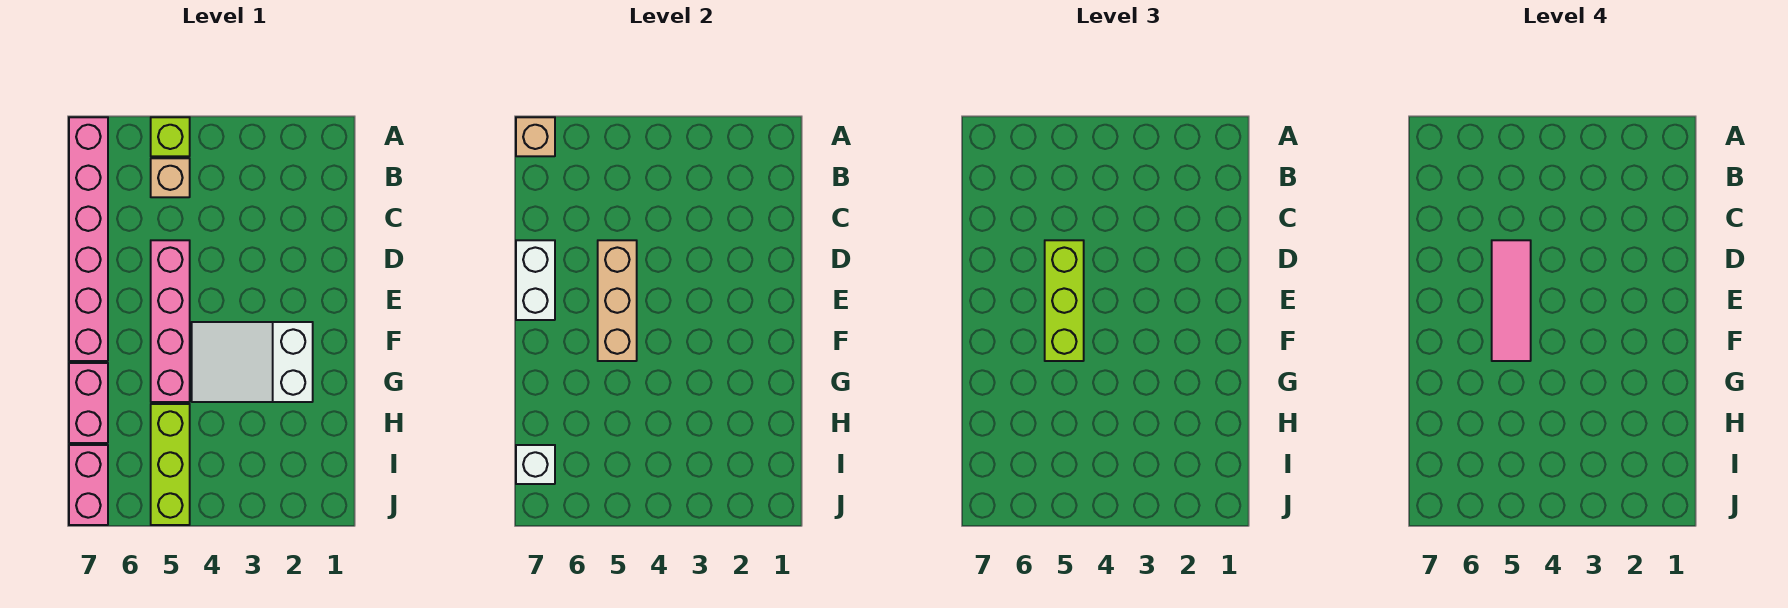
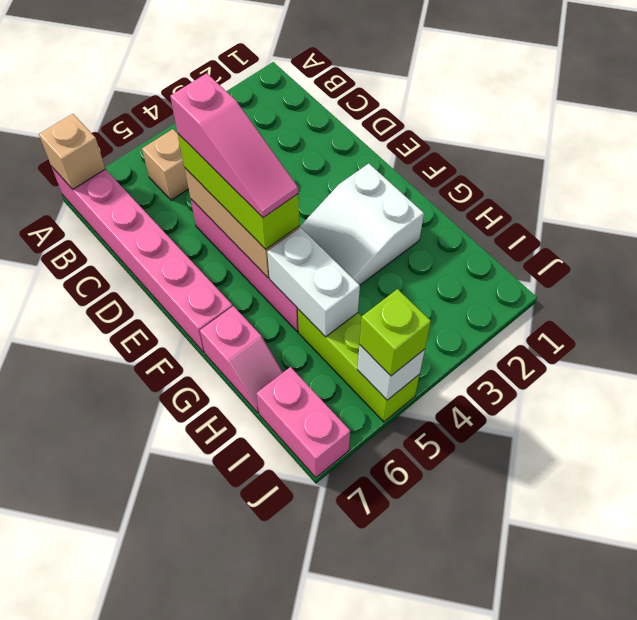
lime brick A5 level 1 -> lime brick J5 level 3
pink tile D5:F5 level 4 -> pink slope D5:F5 level 4 top D
white brick D7:E7 level 2 -> white brick G5:H5 level 2
pink brick G7:H7 level 1 -> pink slope G7:H7 level 1 top G
white brick I7 level 2 -> white brick J5 level 2

